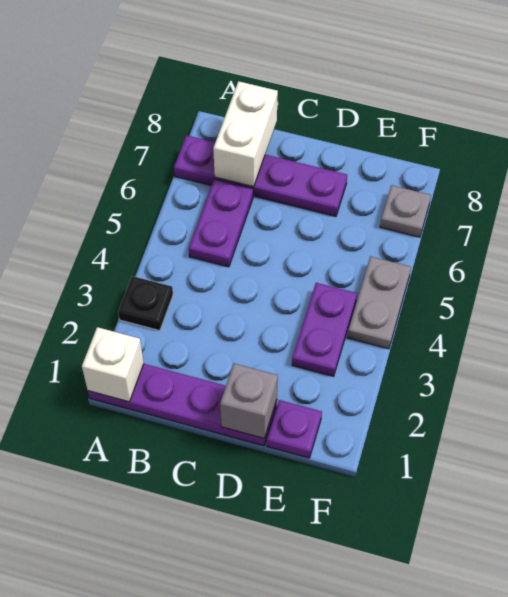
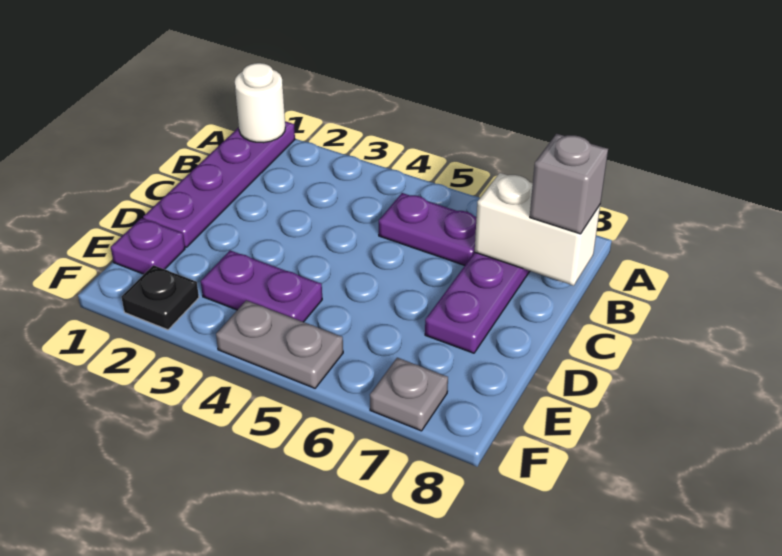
white brick A1 level 2 -> white round brick A1 level 2
black plate A3 level 1 -> black plate F2 level 1
grey brick D1 level 2 -> grey brick B8 level 3

